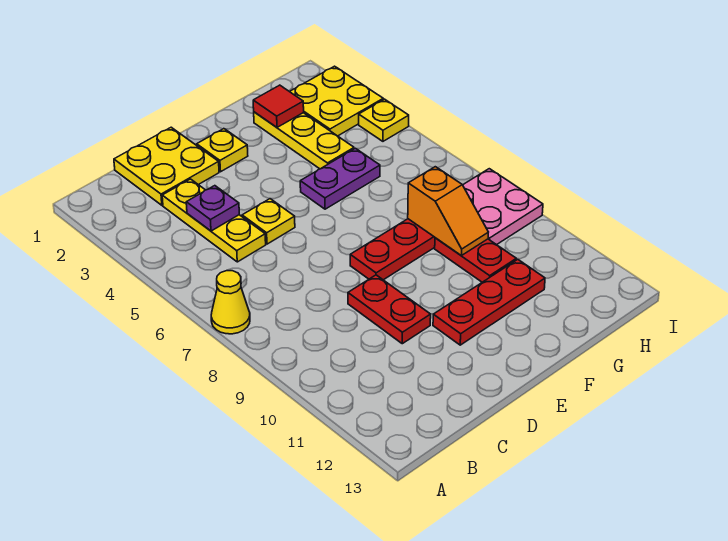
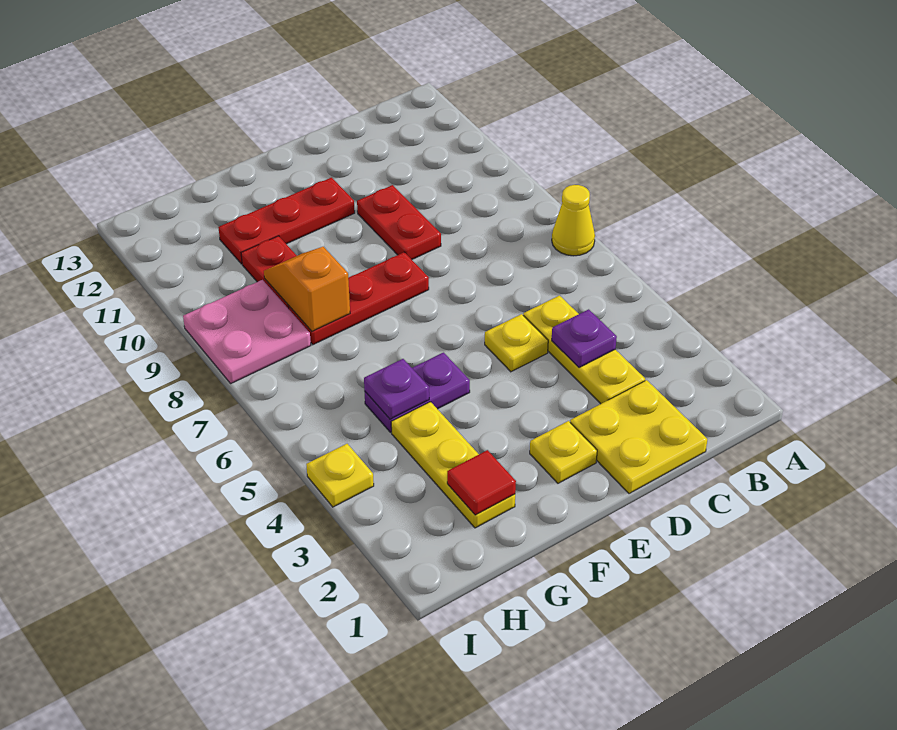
none -> purple plate G5 level 2
yellow plate H2:I3 level 1 -> none

